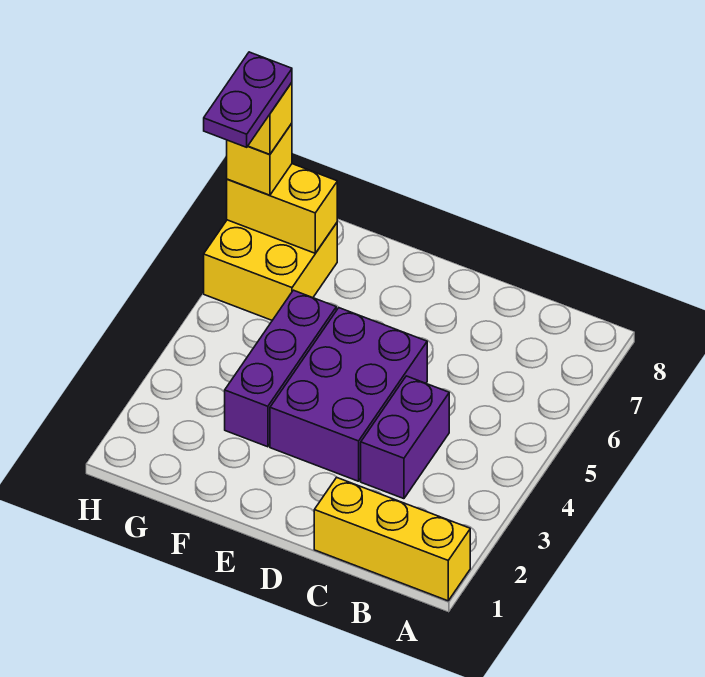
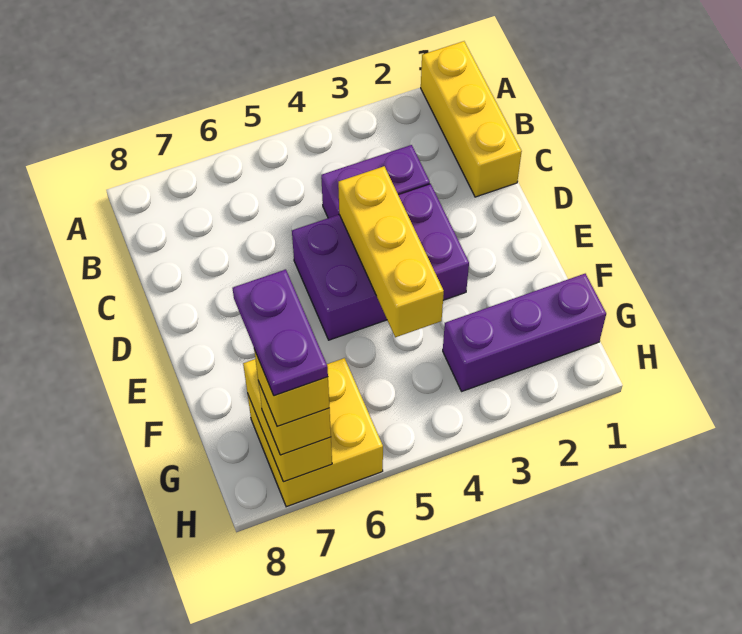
none -> yellow brick D4:F4 level 2
purple brick F3:F5 level 1 -> purple brick G1:G3 level 1
purple plate H6:H7 level 5 -> purple plate G7:H7 level 5

